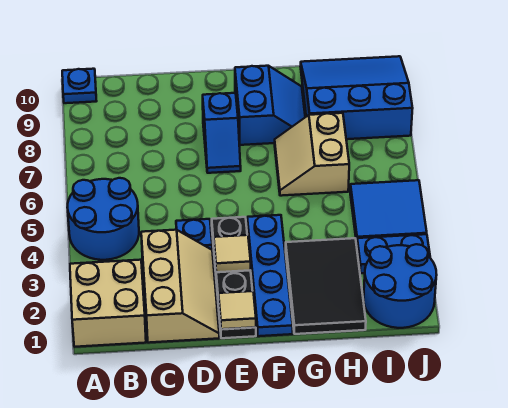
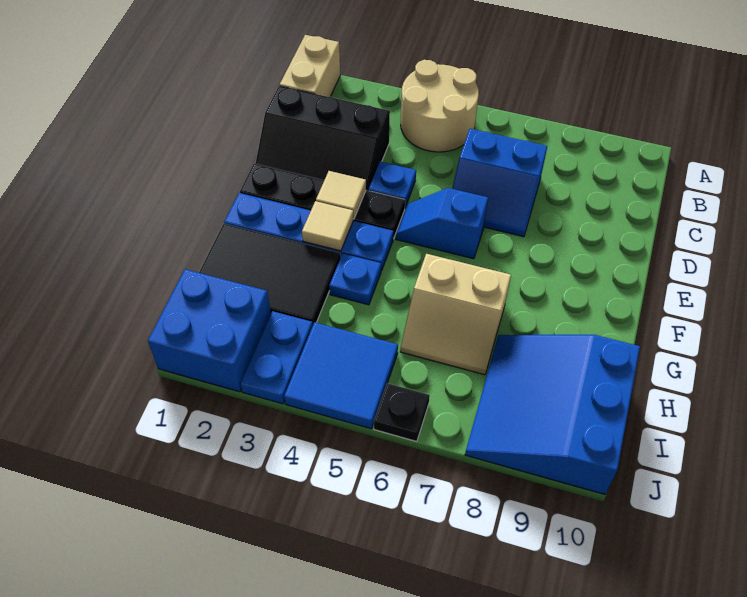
tan brick A1:B2 level 1 -> tan brick A1:B1 level 1
blue round brick A4:B5 level 1 -> tan round brick A4:B5 level 1
blue plate A10 level 1 -> blue plate G4 level 1
tan slope C1:D3 level 1 top C -> black slope C1:D3 level 1 top C
tan tile E1 level 2 -> tan tile F3 level 2
blue slope E7:E8 level 1 top 8 -> blue slope E5:E6 level 1 top 6
blue slope F8:G9 level 1 top F -> blue slope C6:D7 level 1 top C
tan slope G6:H7 level 1 top H -> tan slope G6:H7 level 1 top G
blue slope H8:J10 level 1 top 8 -> blue slope H8:J10 level 1 top 10
blue round brick I1:J2 level 1 -> blue brick I1:J2 level 1
none -> black plate J6 level 1

